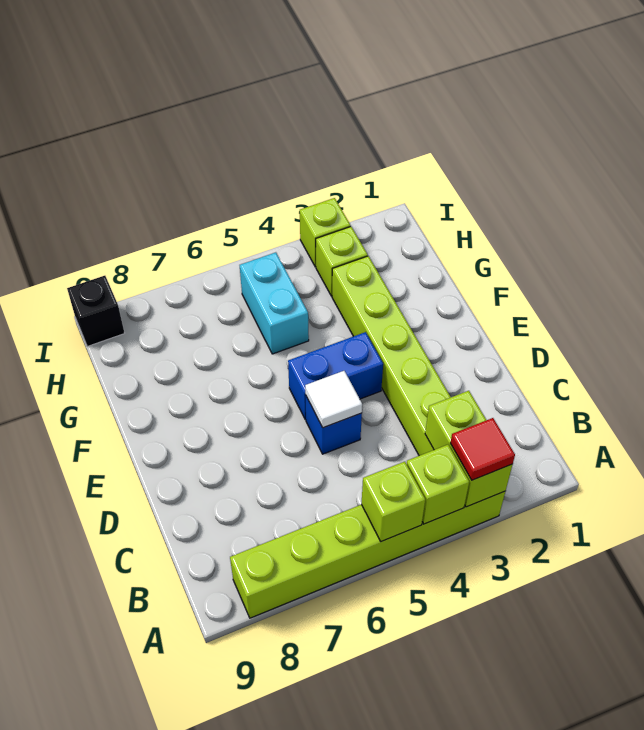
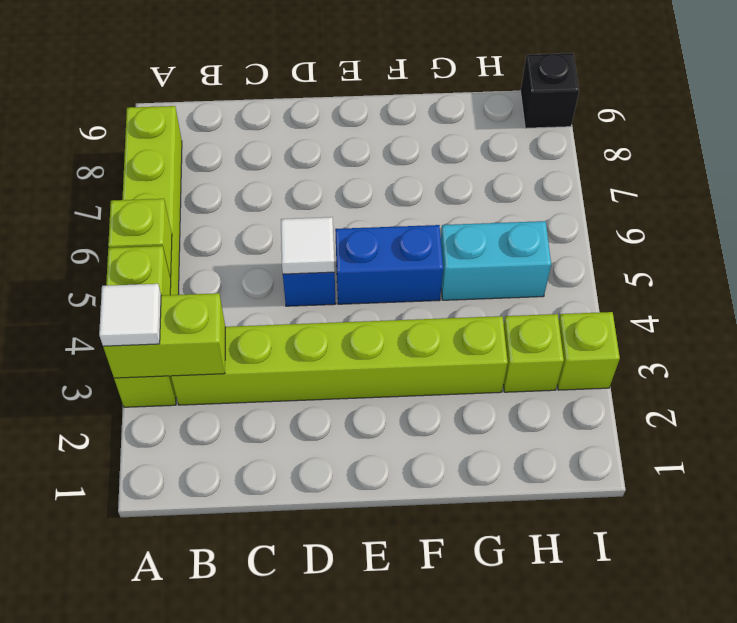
red tile A3 level 3 -> white tile A3 level 3
blue brick E4:E5 level 1 -> blue brick E5:F5 level 1

